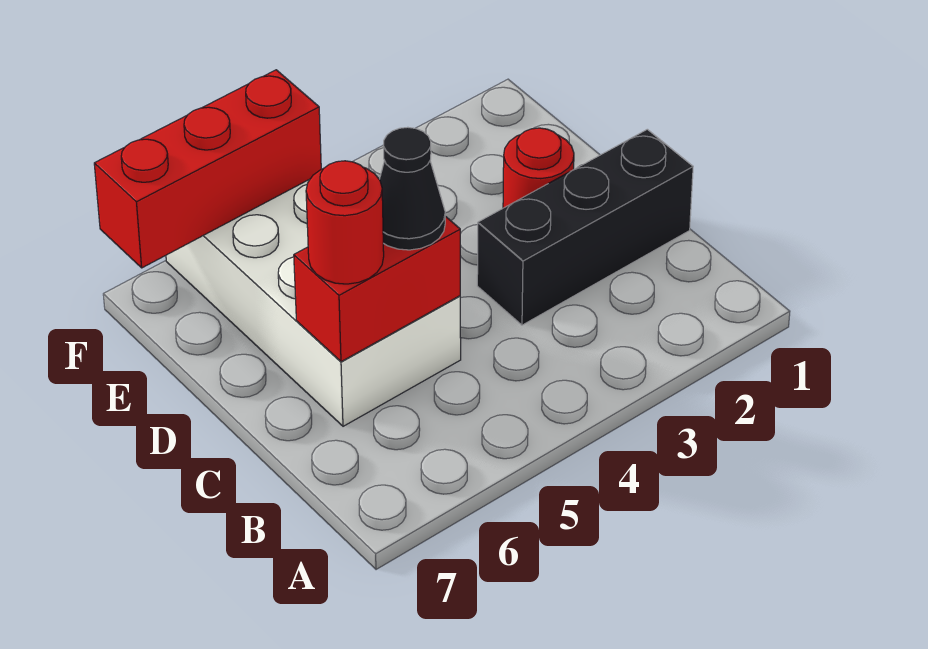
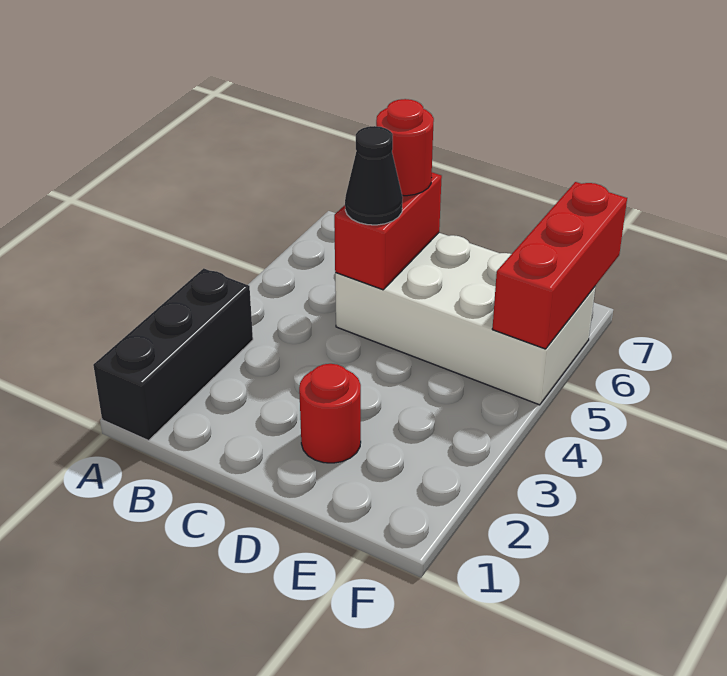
black brick C1:C3 level 1 -> black brick A1:A3 level 1

